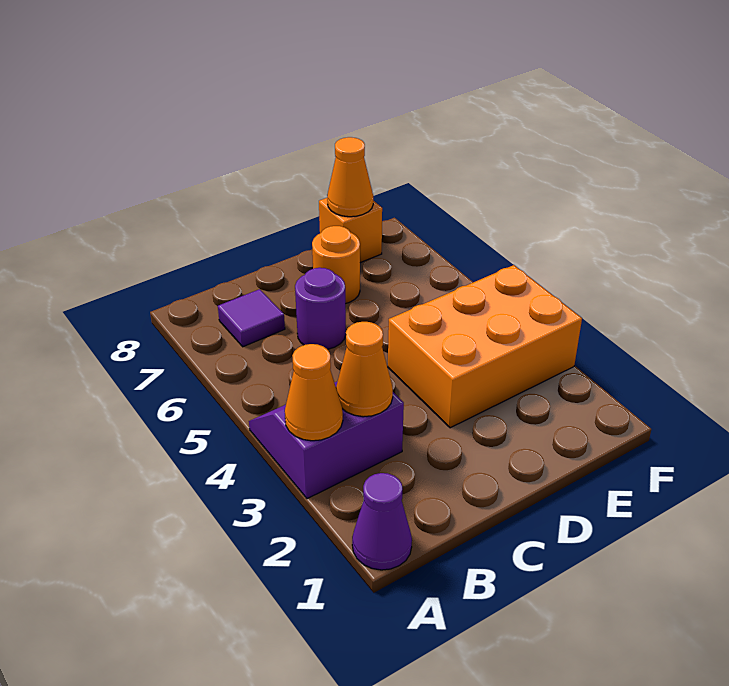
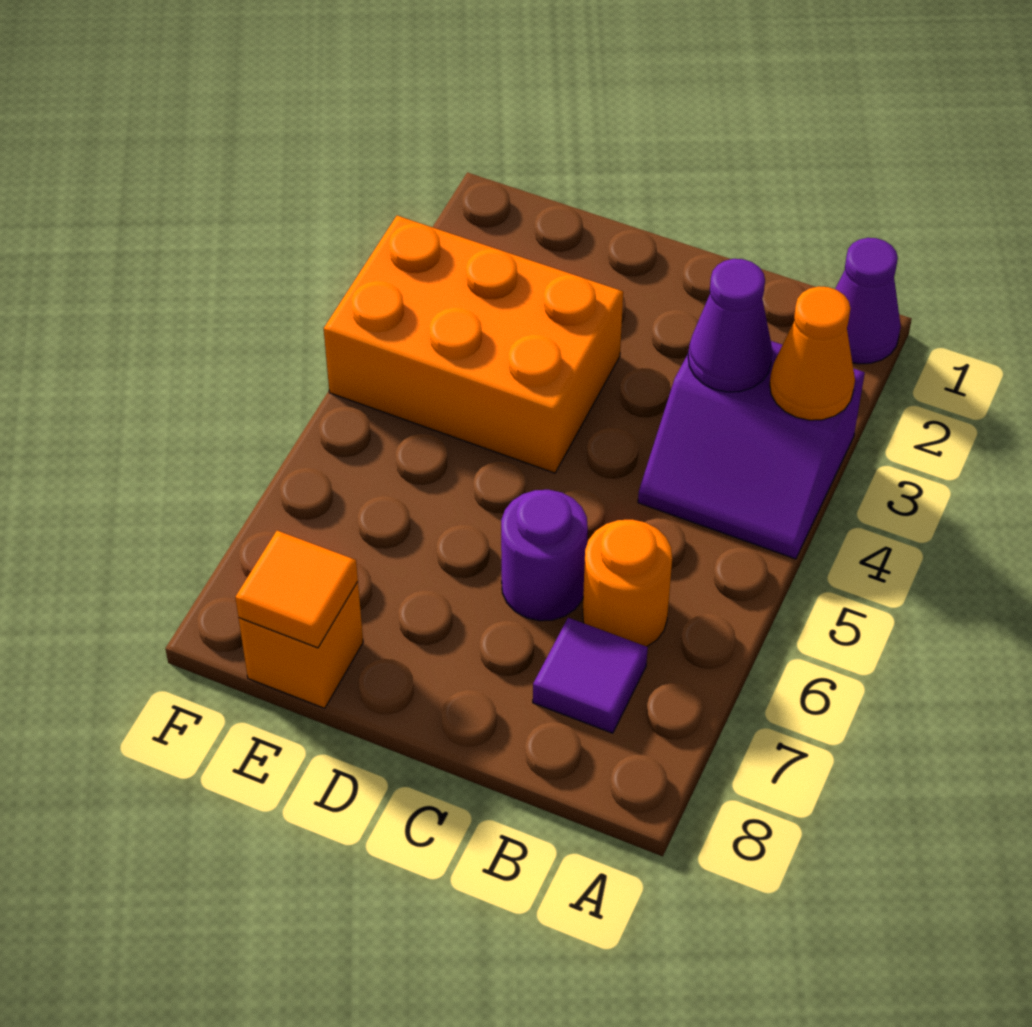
orange cone B3 level 2 -> purple cone B3 level 2
orange round brick D7 level 1 -> orange round brick B6 level 1
orange cone E8 level 2 -> orange tile E8 level 2

